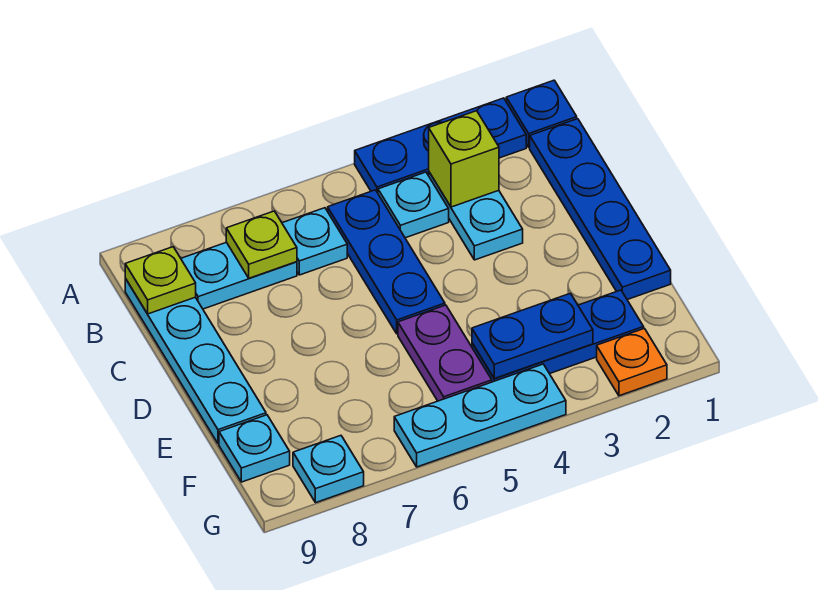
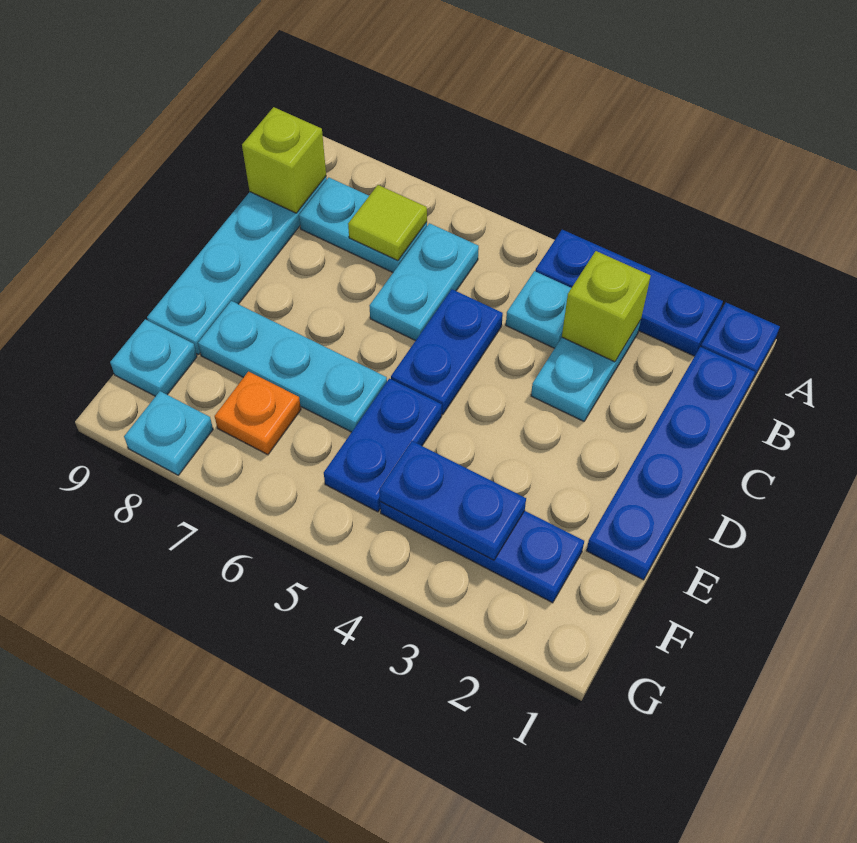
blue plate B5:D5 level 1 -> blue plate C5:D5 level 1
cyan plate B6 level 1 -> cyan plate B6:C6 level 1
lime plate B7 level 2 -> lime tile B7 level 2
lime plate B9 level 2 -> lime brick B9 level 2
purple plate E5:F5 level 1 -> blue plate E5:F5 level 1
orange plate G2 level 1 -> orange plate F7 level 1
cyan plate G4:G6 level 1 -> cyan plate E6:E8 level 1

